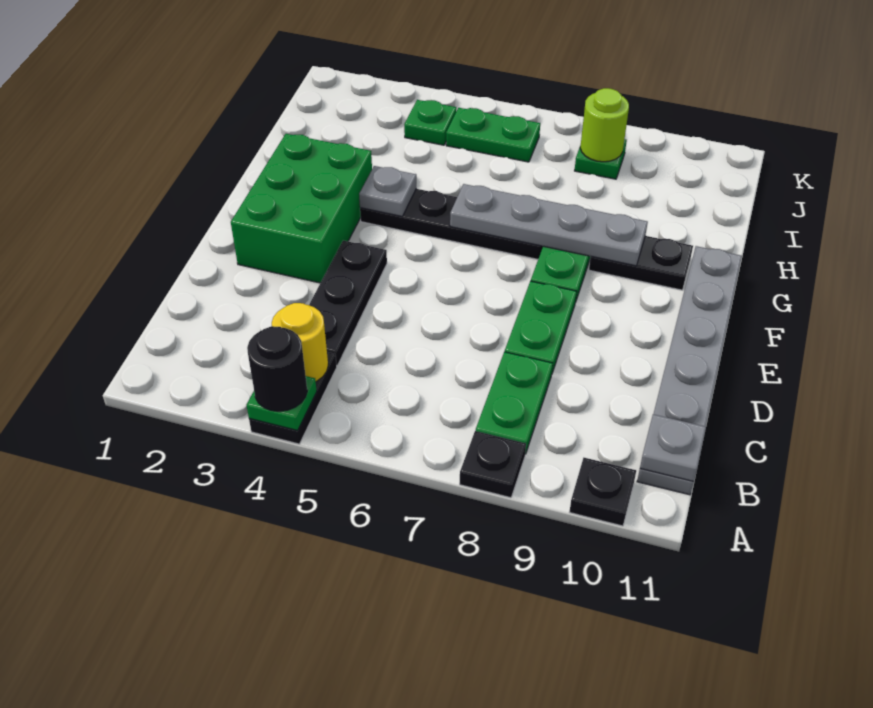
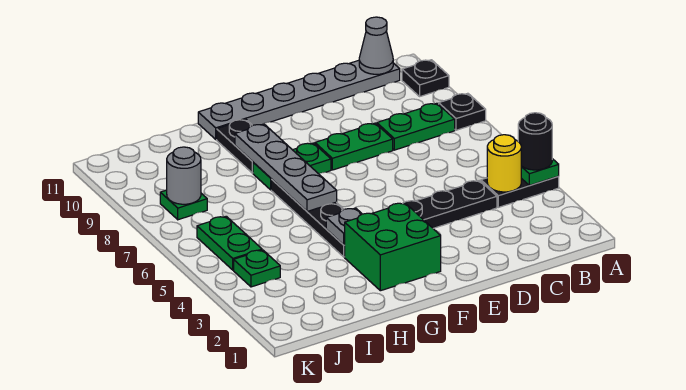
grey plate B11 level 2 -> grey cone B11 level 2
green brick E2:G3 level 1 -> green brick F2:G3 level 1
lime round brick J8 level 2 -> grey round brick J8 level 2

